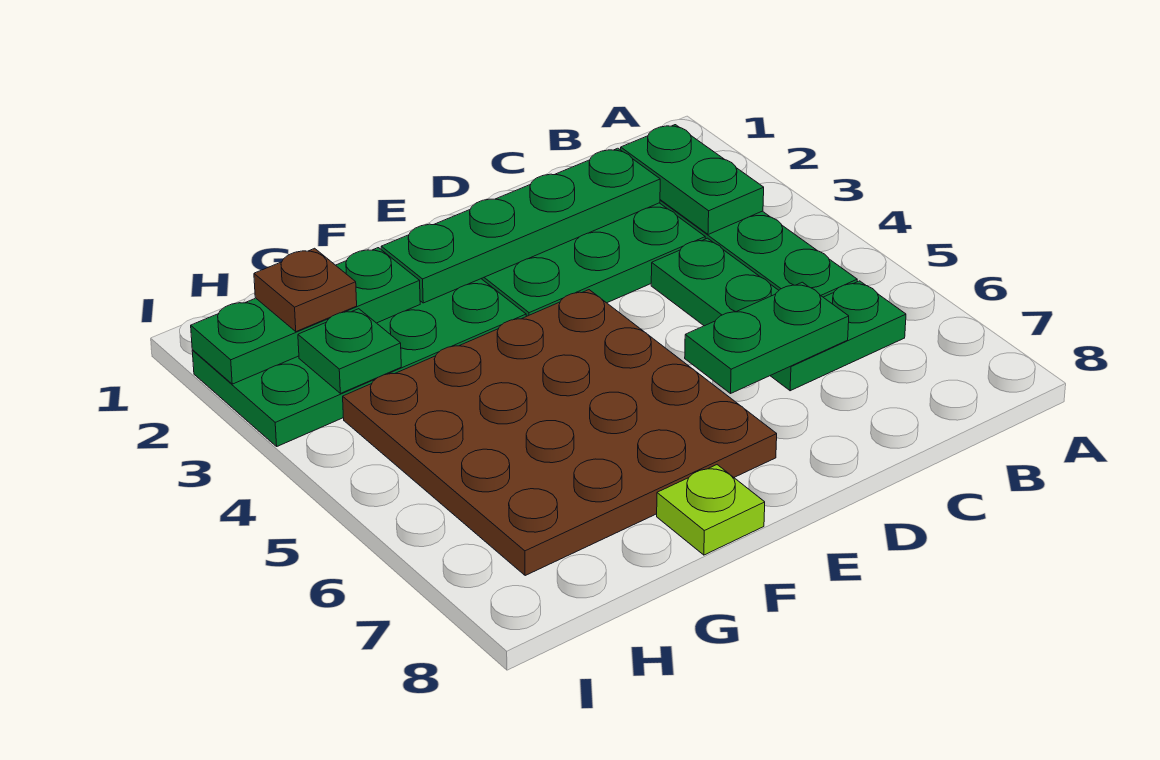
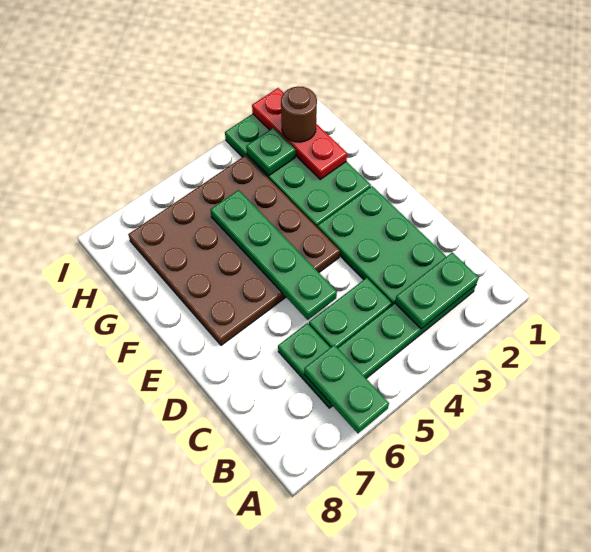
green plate C2:F2 level 2 -> green plate D5:G5 level 2
green plate C6:D6 level 2 -> green plate A6:B6 level 2
lime plate F8 level 1 -> none
green plate G2:I2 level 2 -> red plate G2:I2 level 2
brown plate H2 level 3 -> brown round brick H2 level 3

